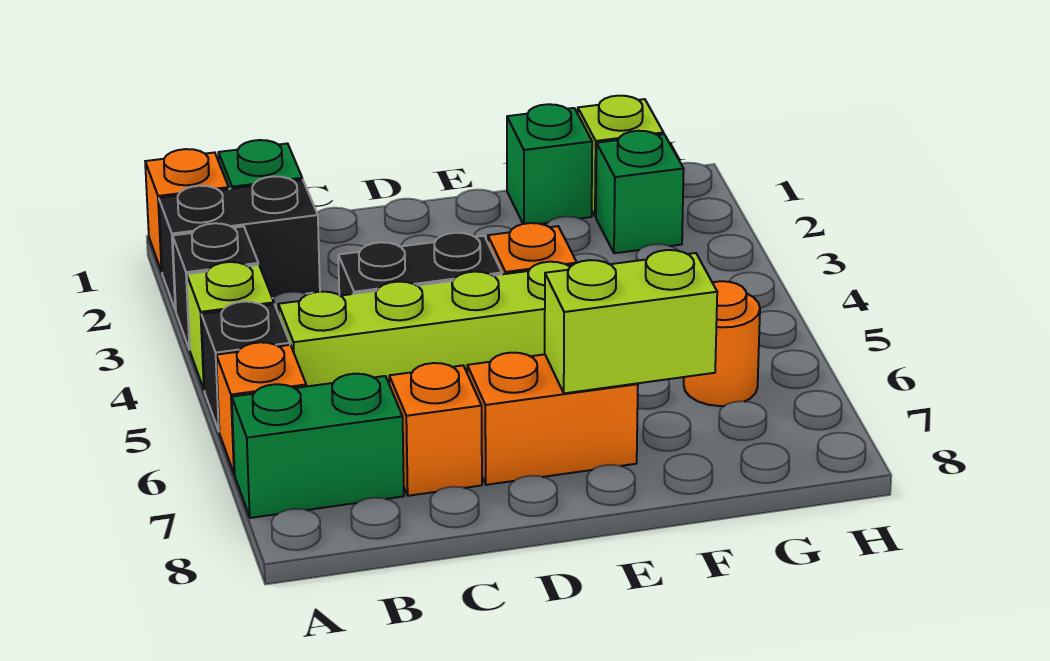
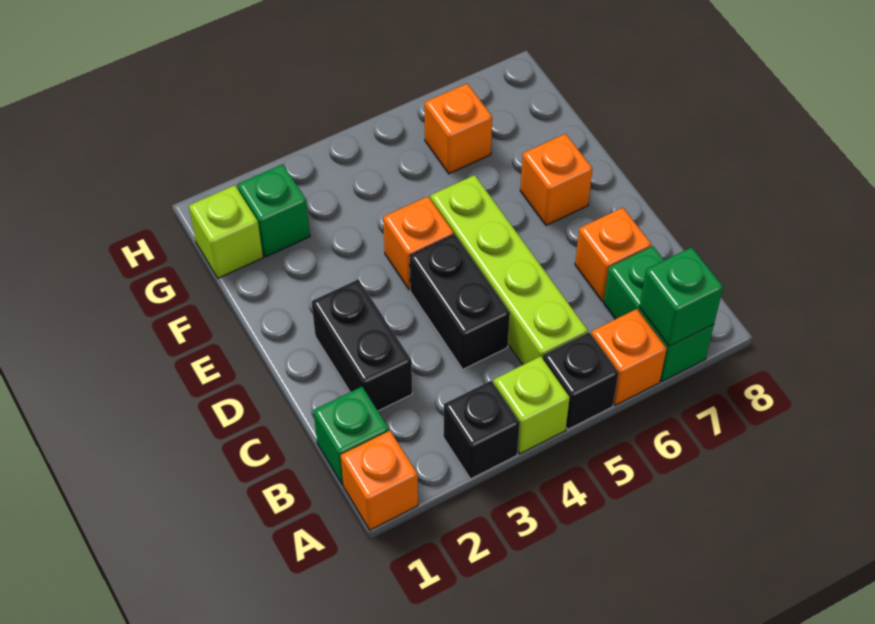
black brick A2:B2 level 1 -> black brick C2:D2 level 1
orange brick D7:E7 level 1 -> orange brick E7 level 1
lime brick E7:F7 level 2 -> none
green brick F1 level 1 -> green brick A7 level 2
orange round brick G6 level 1 -> orange brick G6 level 1

